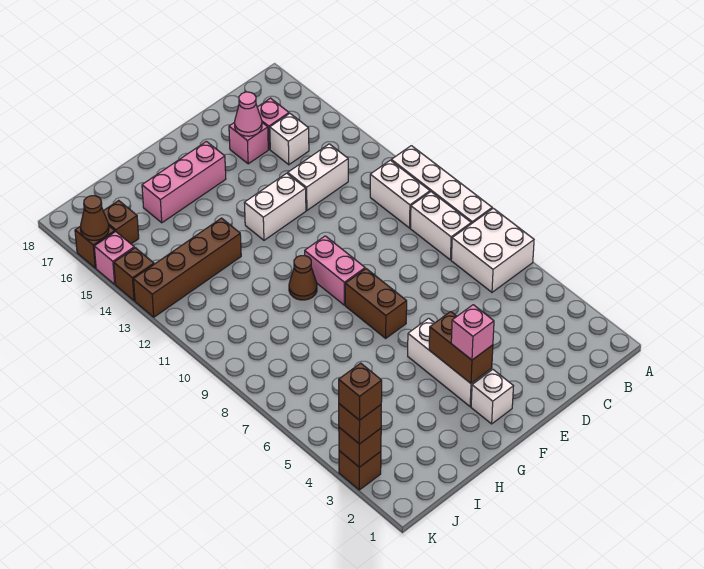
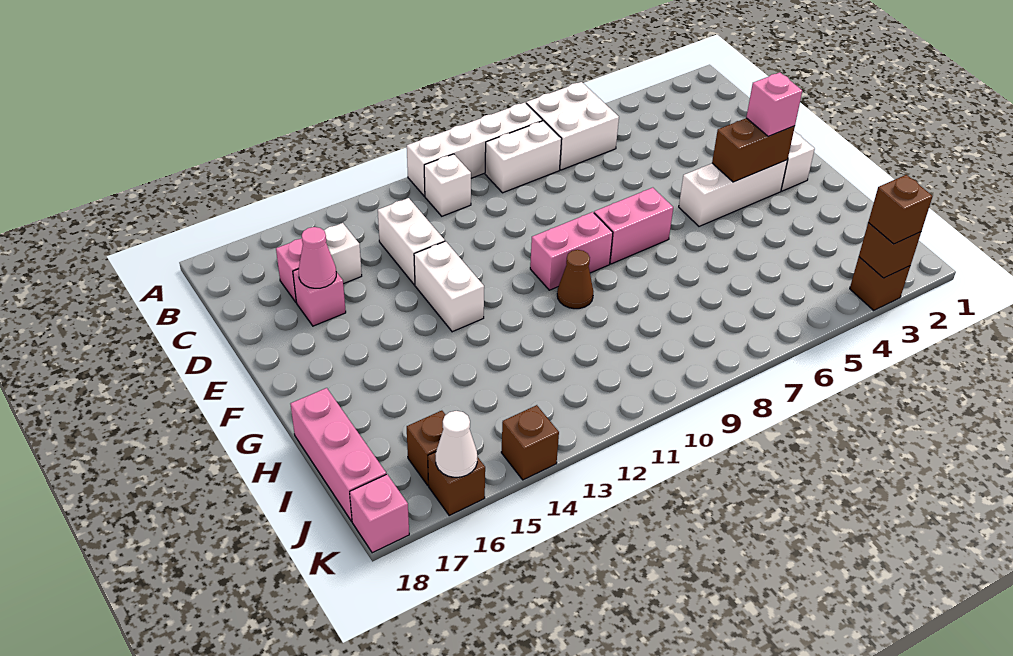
white brick B10:B11 level 1 -> white brick B11 level 1
brown brick F7:F8 level 1 -> pink brick F7:F8 level 1
pink brick F16:H16 level 1 -> pink brick H18:J18 level 1
brown brick H13:K13 level 1 -> none
brown brick K3 level 4 -> none
pink brick K15 level 1 -> pink brick K18 level 1
brown cone K16 level 2 -> white cone K16 level 2

